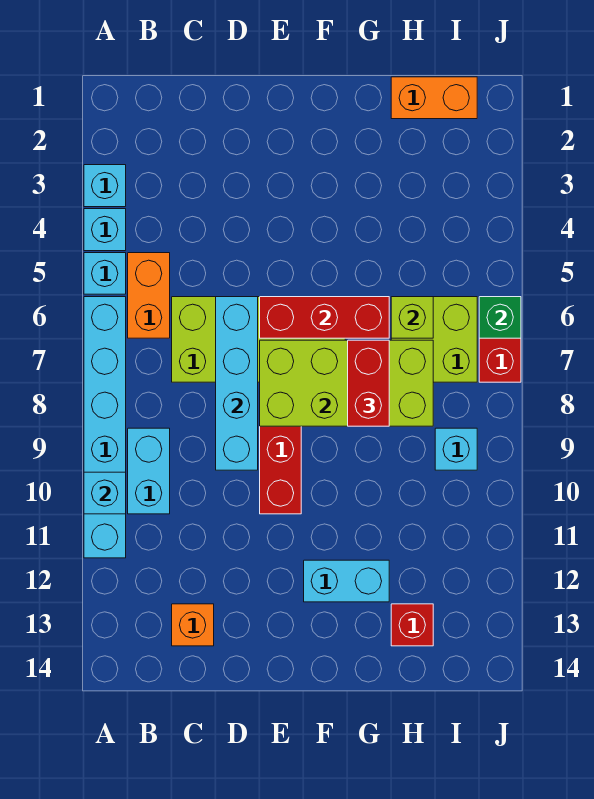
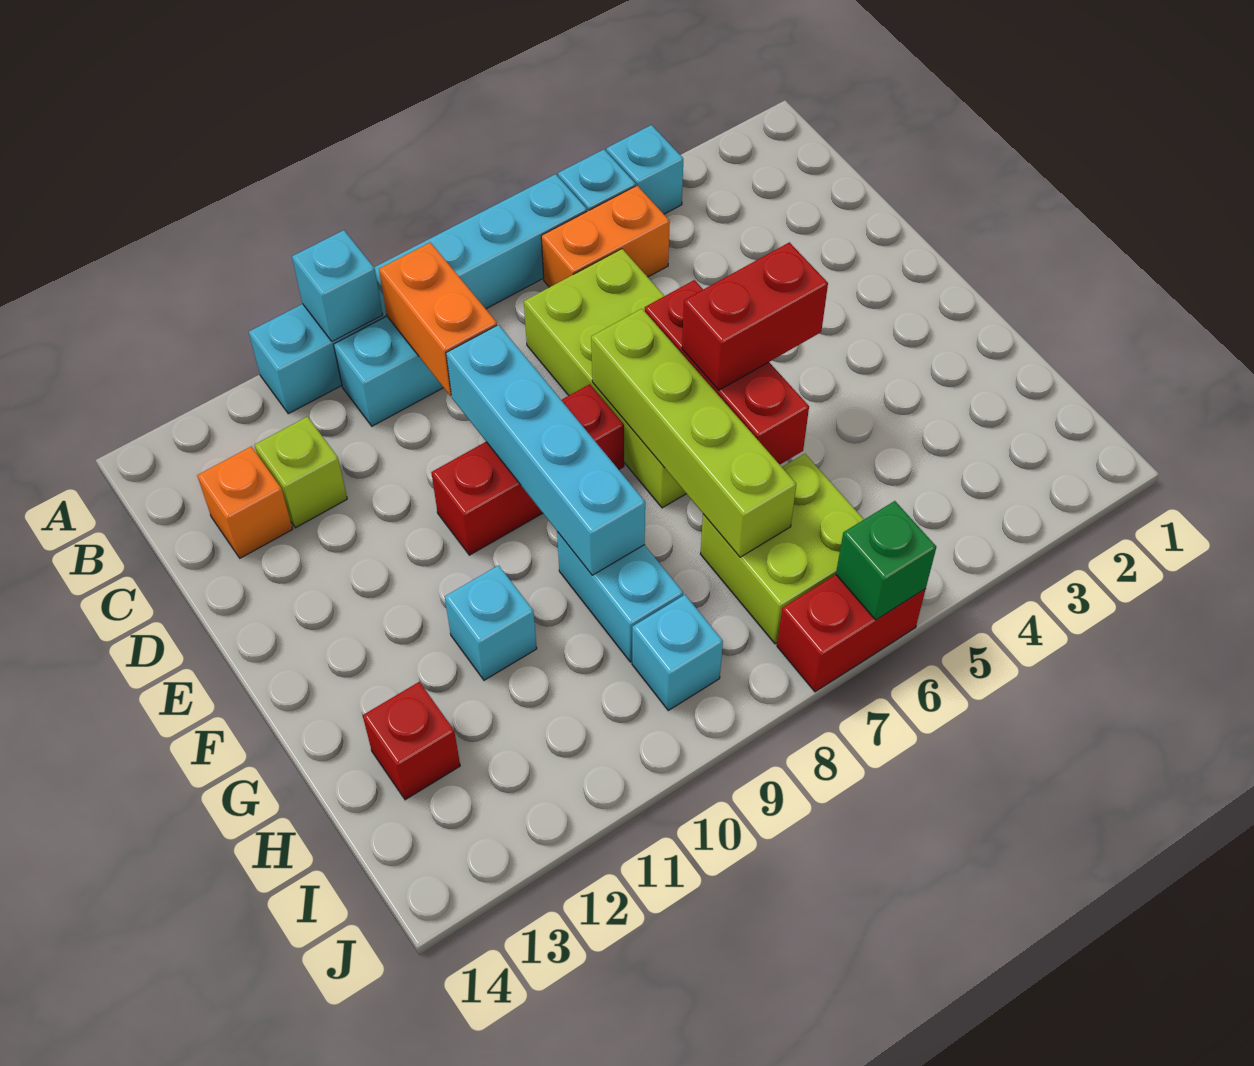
cyan brick A3 level 1 -> cyan brick G11 level 1
cyan brick D6:D9 level 2 -> cyan brick D9:G9 level 2
lime brick E7:H8 level 2 -> lime brick E7:H7 level 2
cyan brick F12:G12 level 1 -> cyan brick G9:H9 level 1
red brick G7:G8 level 3 -> red brick F5:F6 level 3
orange brick H1:I1 level 1 -> orange brick B9:C9 level 2
lime brick H6 level 2 -> lime brick C12 level 1

